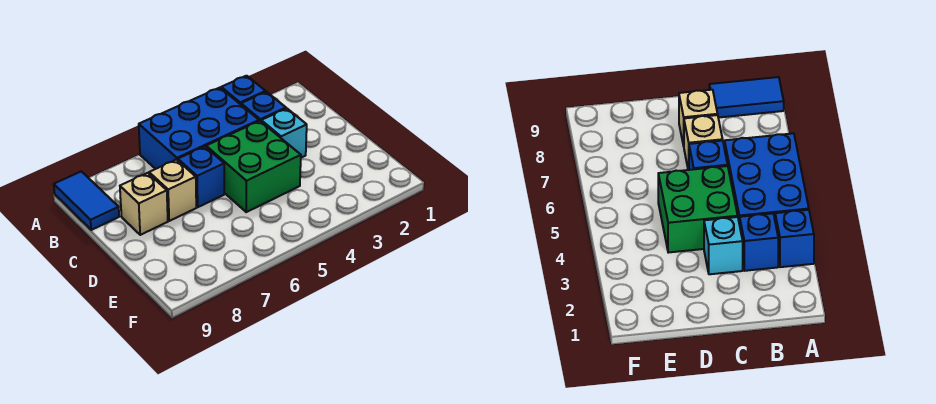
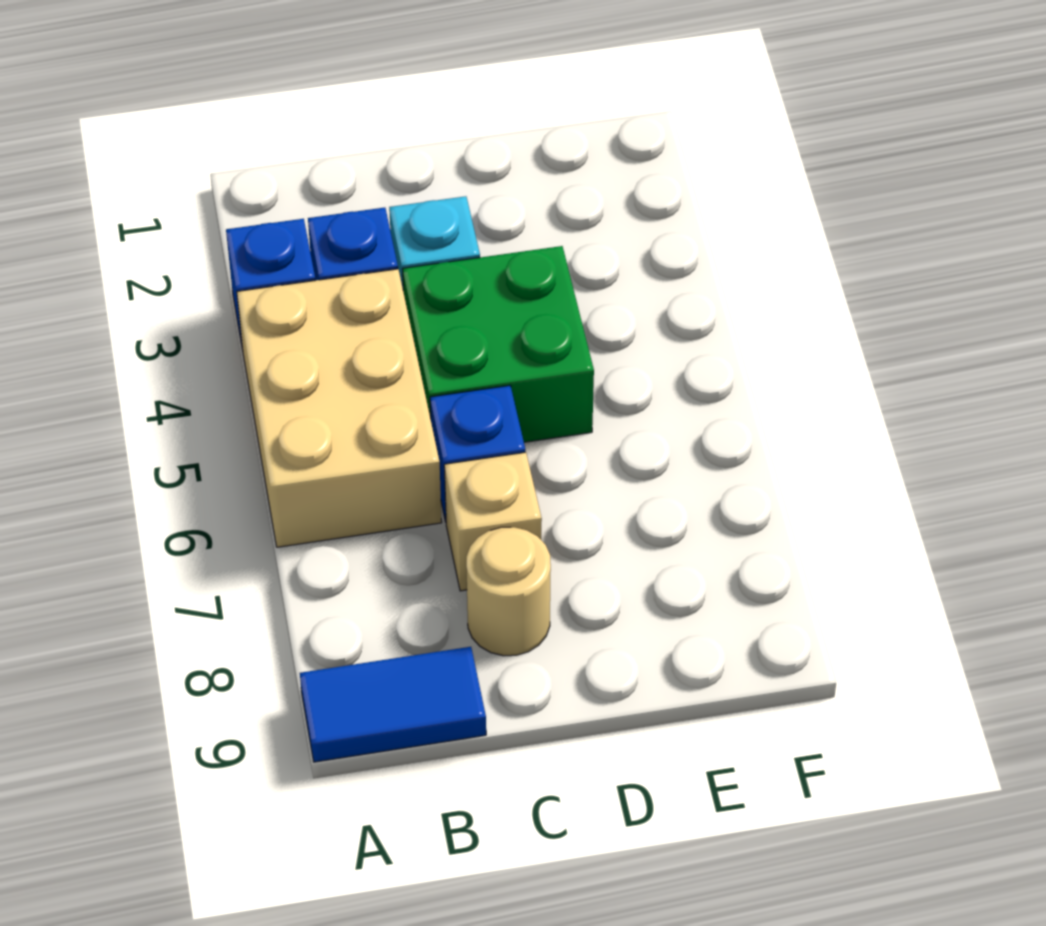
blue brick A4:B6 level 1 -> tan brick A4:B6 level 1
tan brick C8 level 1 -> tan round brick C8 level 1

